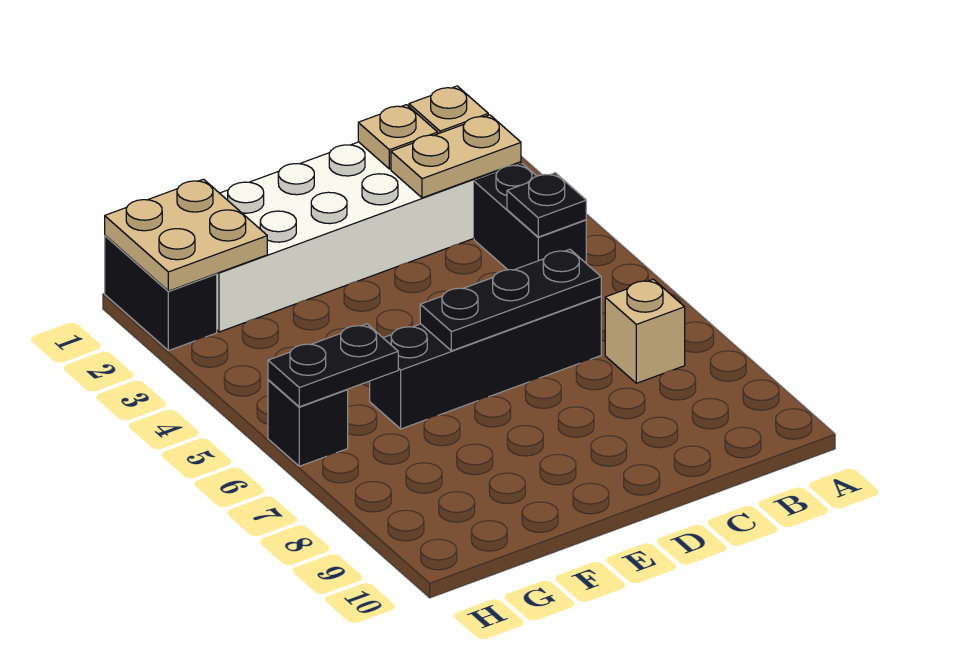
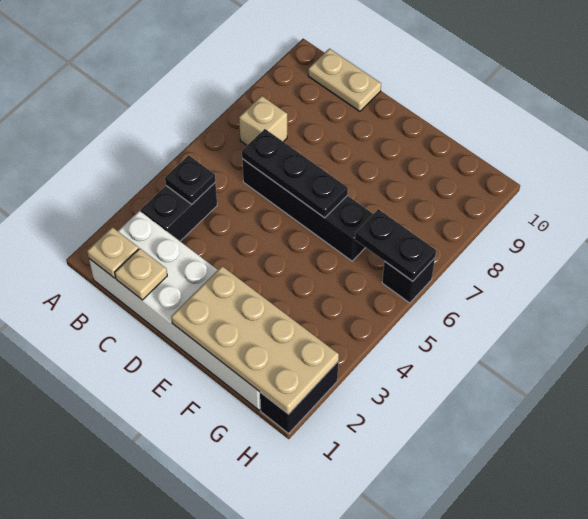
tan plate B2:C2 level 2 -> tan plate B10:C10 level 1
tan plate G1:H2 level 2 -> tan plate E1:H2 level 2

